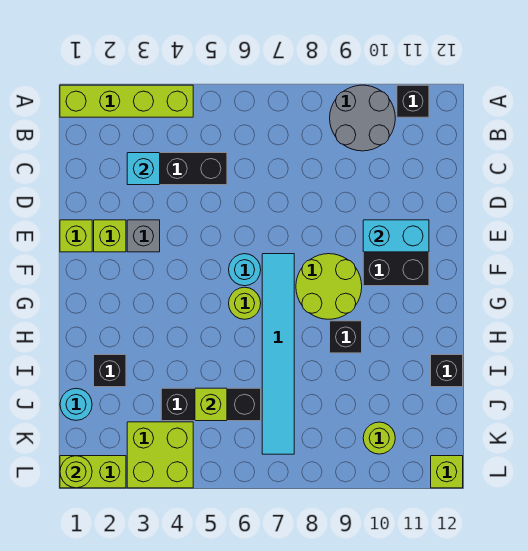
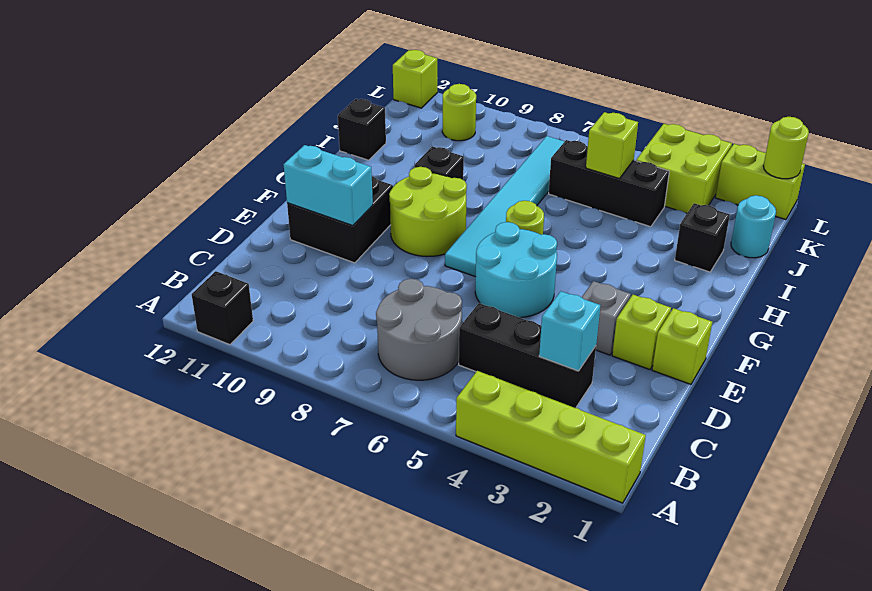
grey round brick A9:B10 level 1 -> grey round brick B6:C7 level 1
cyan round brick F6 level 1 -> cyan round brick E5:F6 level 1

